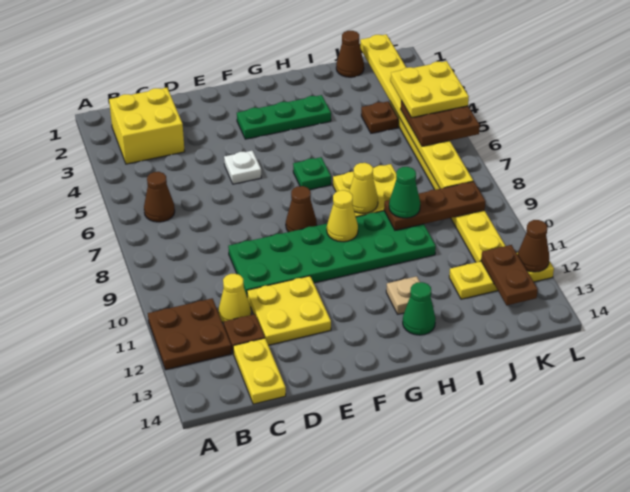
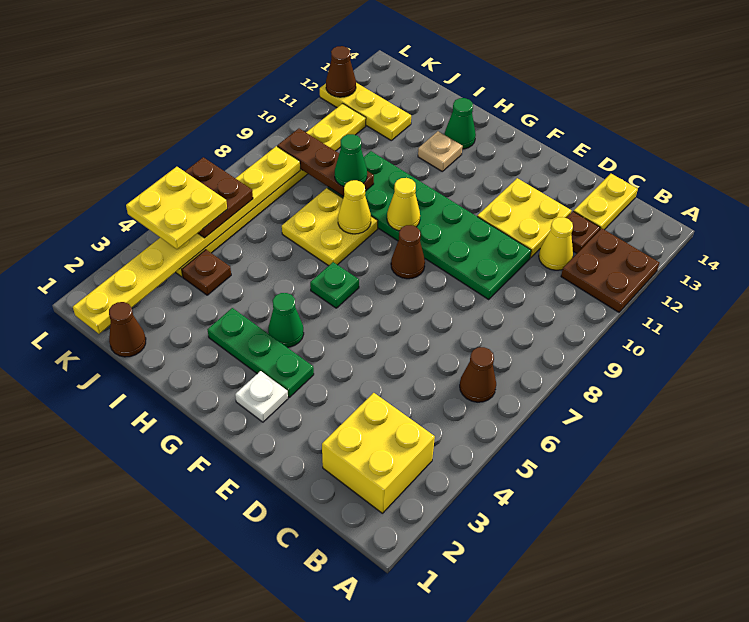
white plate E5 level 1 -> white plate F2 level 1
none -> green cone G4 level 1
brown plate K12:K13 level 2 -> none

